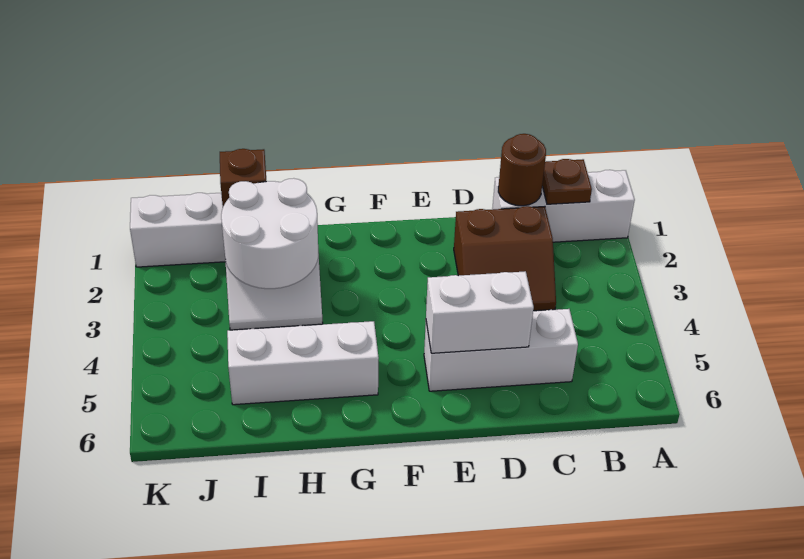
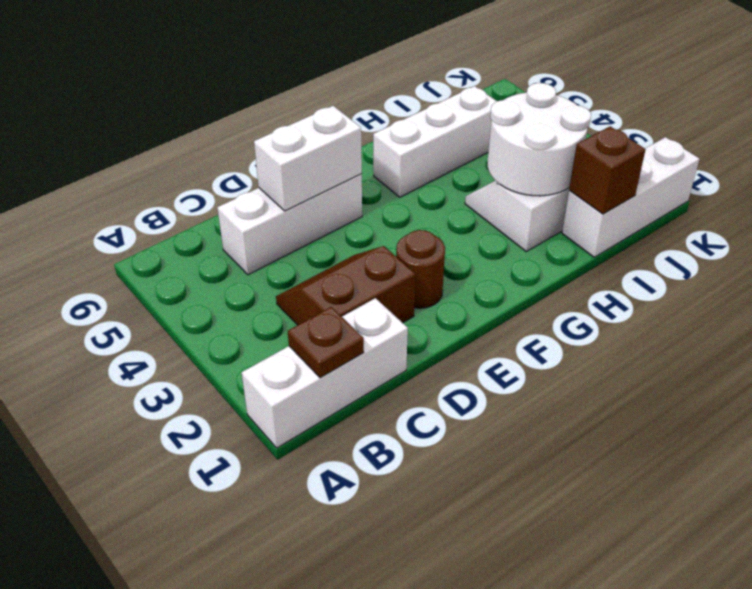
brown round brick C1 level 2 -> brown round brick E2 level 1

